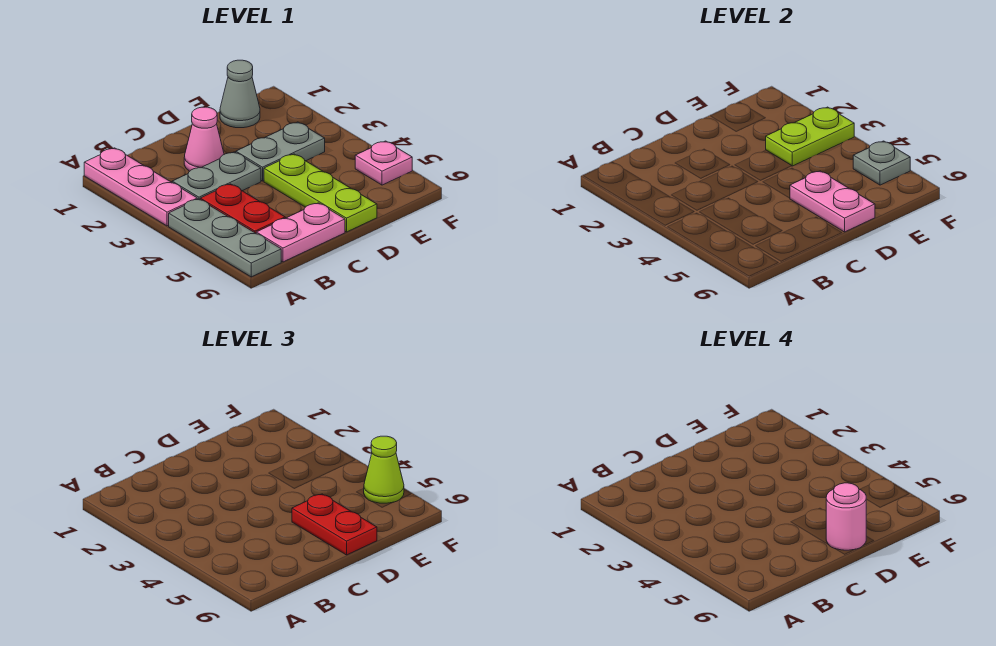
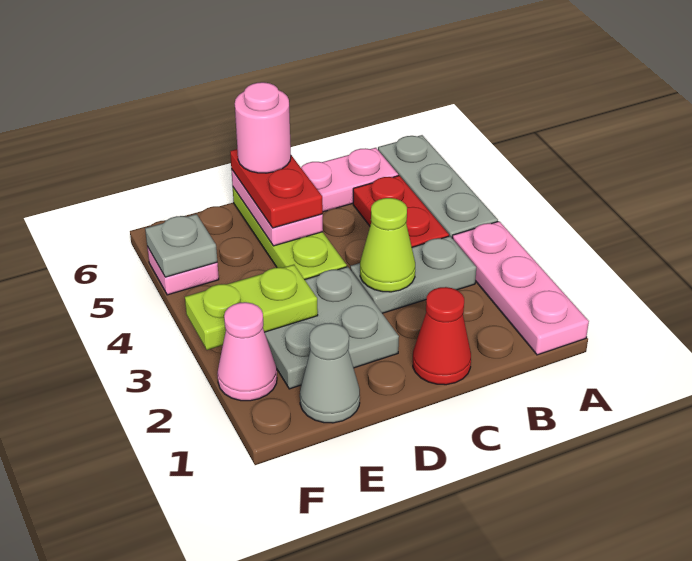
none -> red cone C1 level 1
pink cone C2 level 1 -> pink cone F2 level 1
grey plate D3:E3 level 1 -> grey plate D2:E3 level 1
lime cone F5 level 3 -> lime cone C3 level 2

